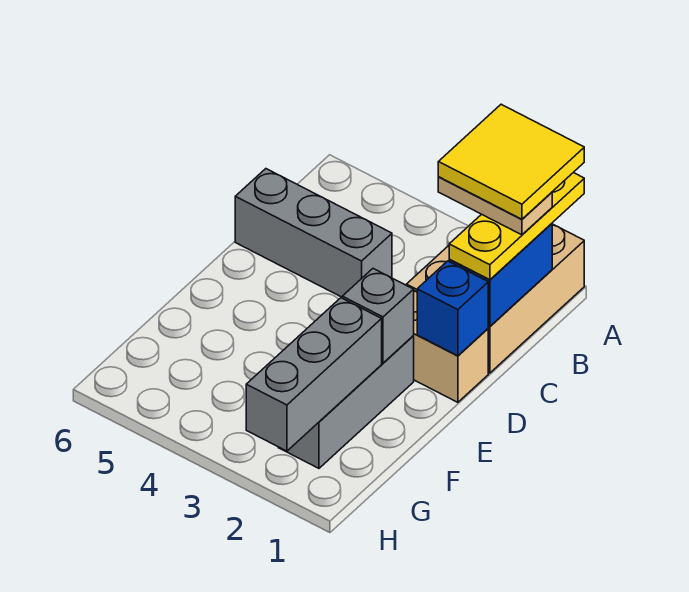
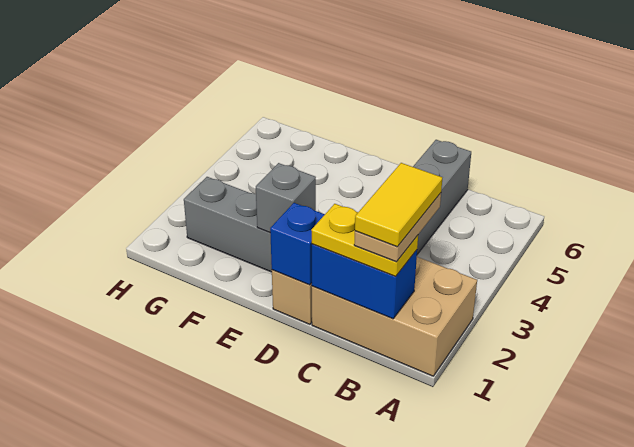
yellow plate A1:C1 level 3 -> yellow plate B1:C1 level 3
yellow tile A1:B2 level 5 -> yellow tile B1:B2 level 5
grey brick F2:H2 level 2 -> none

